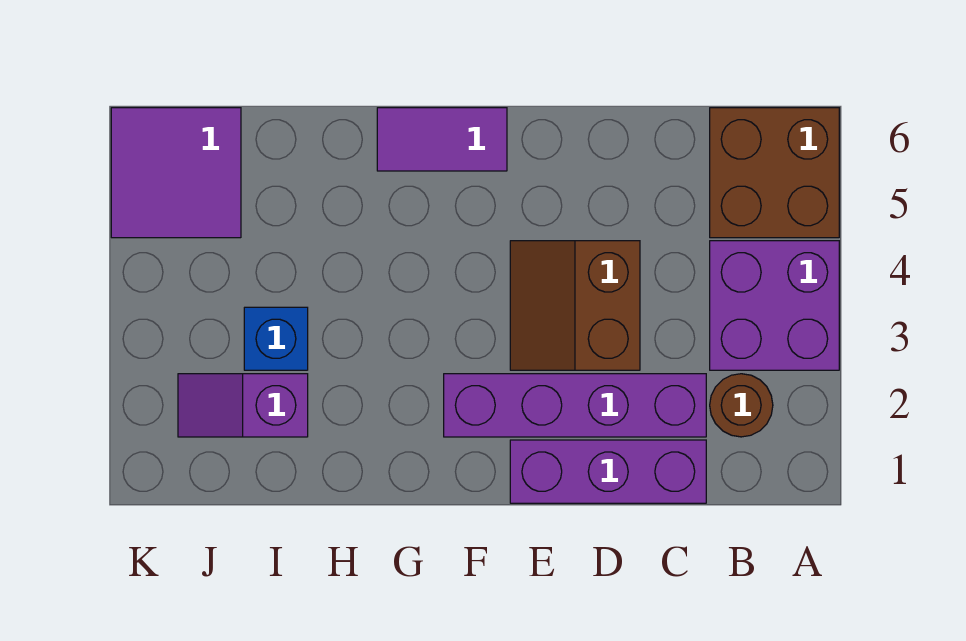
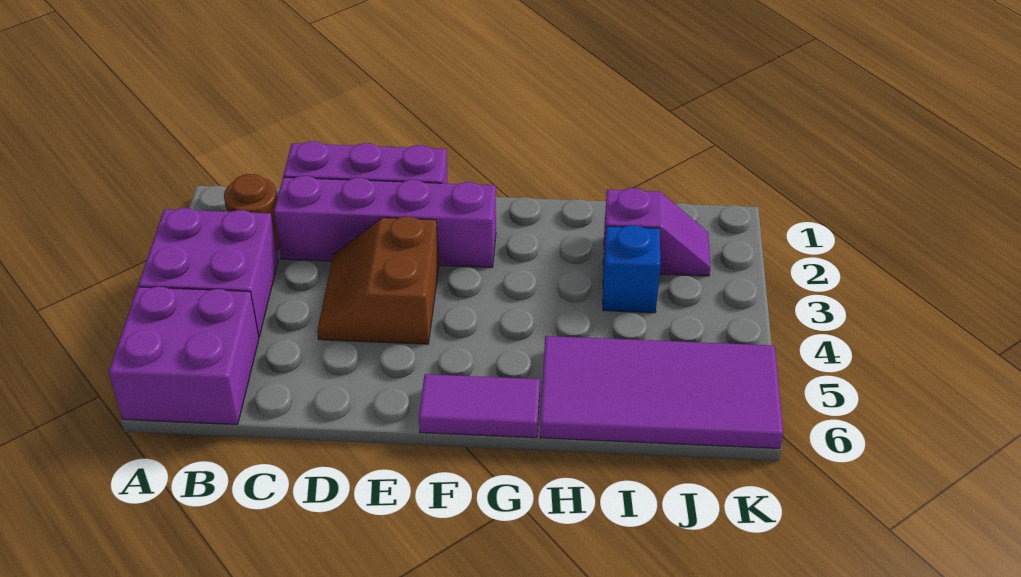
brown brick A5:B6 level 1 -> purple brick A5:B6 level 1
brown slope D3:E4 level 1 top D -> brown slope D3:E4 level 1 top E
purple tile J5:K6 level 1 -> purple tile H5:K6 level 1

